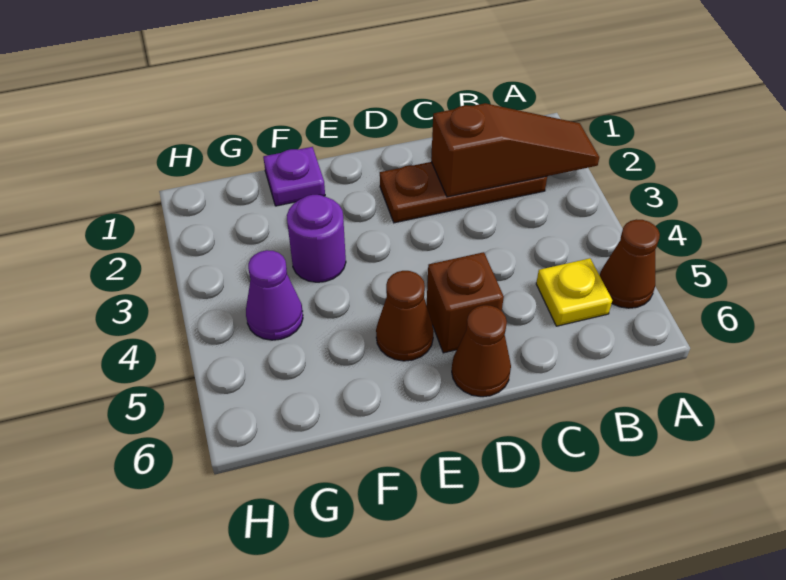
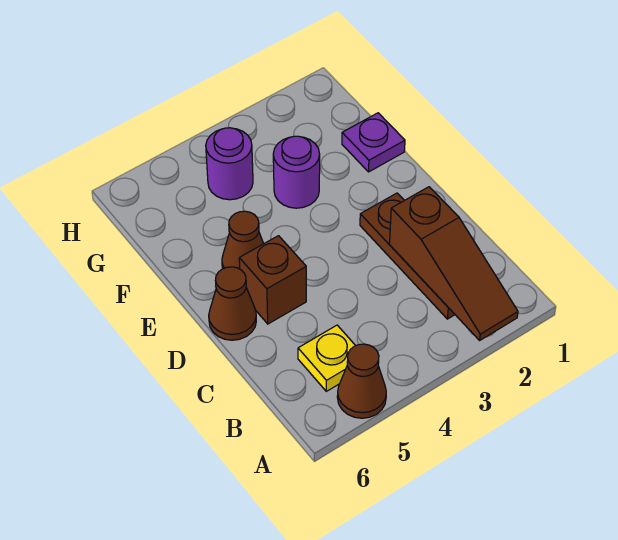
purple cone G4 level 1 -> purple round brick G4 level 1

